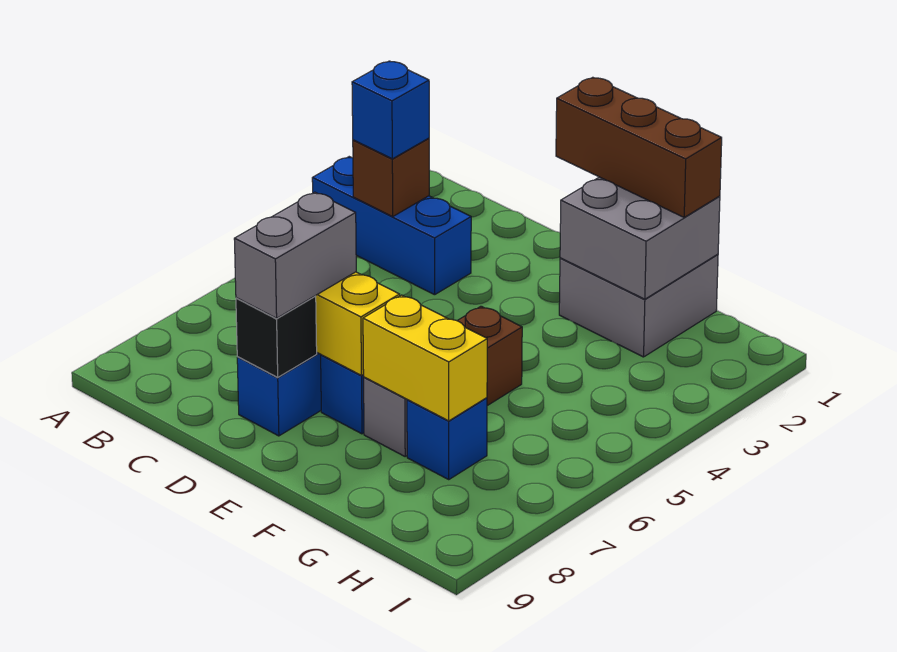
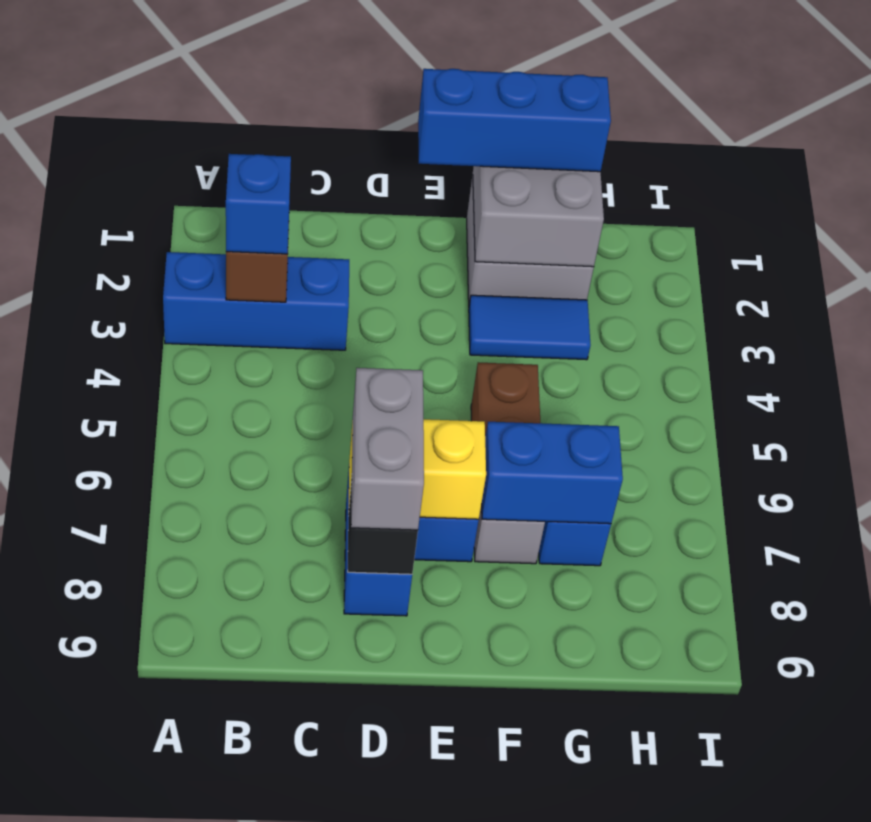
brown brick E1:G1 level 3 -> blue brick E1:G1 level 3
none -> blue tile F3:G3 level 1
yellow brick F7:G7 level 2 -> blue brick F7:G7 level 2

